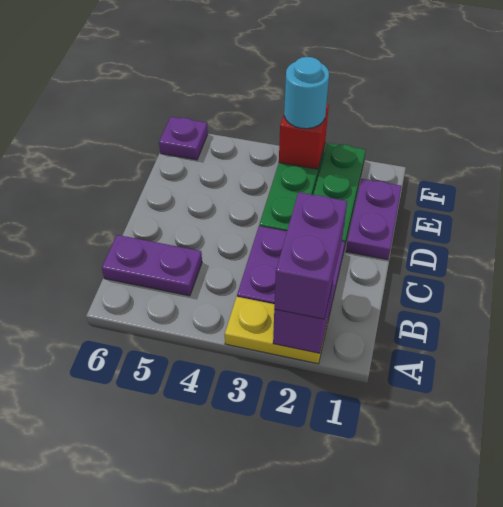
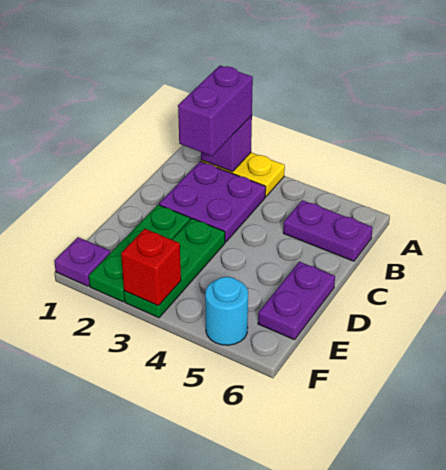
purple plate D1:E1 level 1 -> purple plate D6:E6 level 1
cyan round brick F3 level 3 -> cyan round brick F5 level 1
purple plate F6 level 1 -> purple plate F1 level 1

